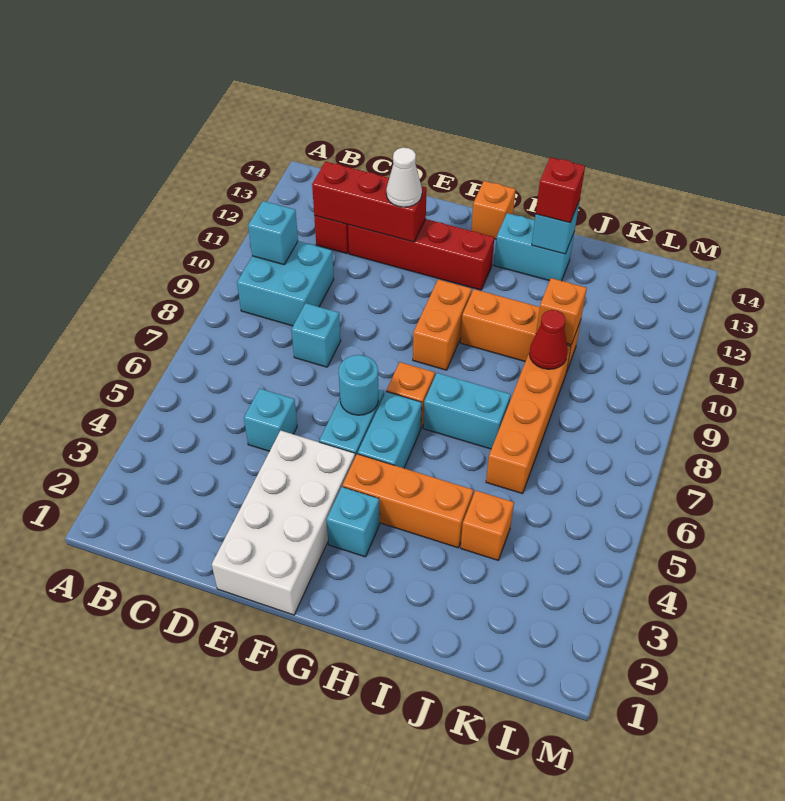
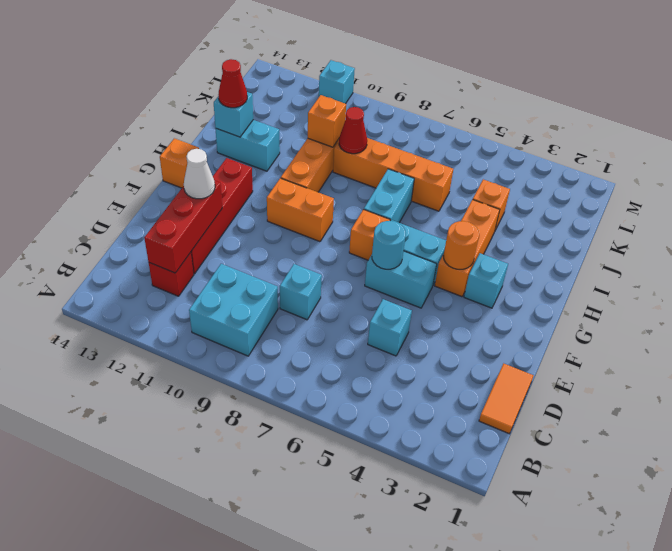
cyan brick B10 level 2 -> cyan brick M11 level 1
none -> orange tile C1:D1 level 1
white brick E1:F4 level 1 -> none
none -> orange round brick G4 level 2
cyan brick H13:I13 level 1 -> cyan brick I12:I13 level 1
red brick I13 level 3 -> red cone I13 level 3

